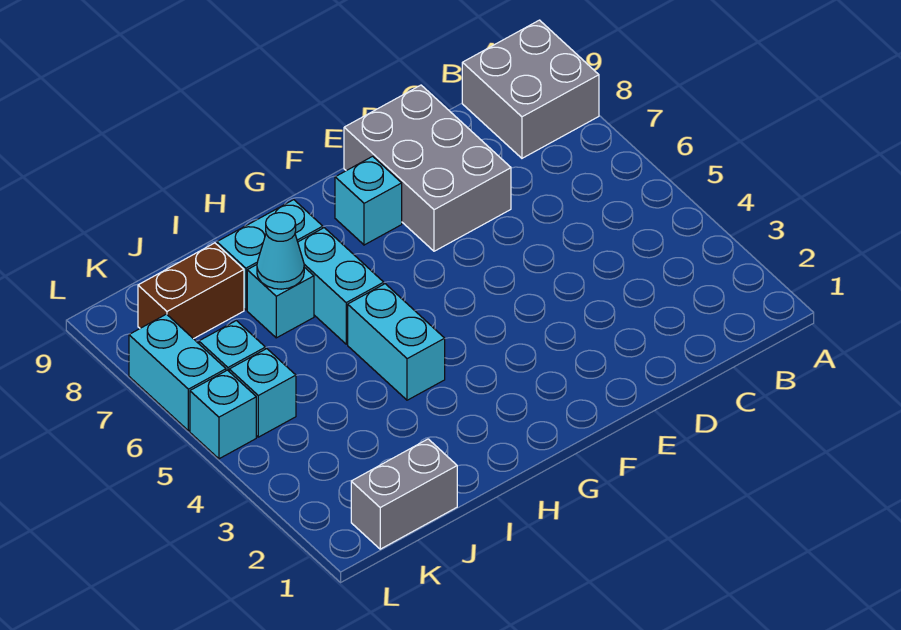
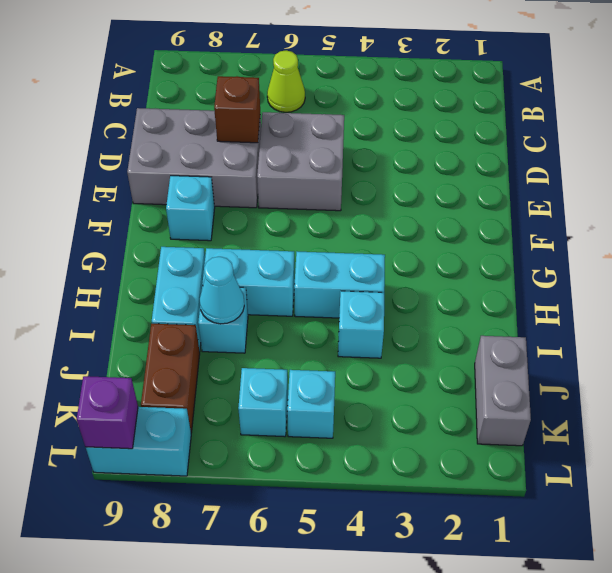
grey brick A8:B9 level 1 -> grey brick D5:E6 level 1
none -> lime cone B6 level 1
none -> brown brick D7 level 2
cyan brick L5 level 1 -> cyan brick I4 level 1
cyan brick L6:L7 level 1 -> cyan brick L8:L9 level 1
none -> purple brick L9 level 2

